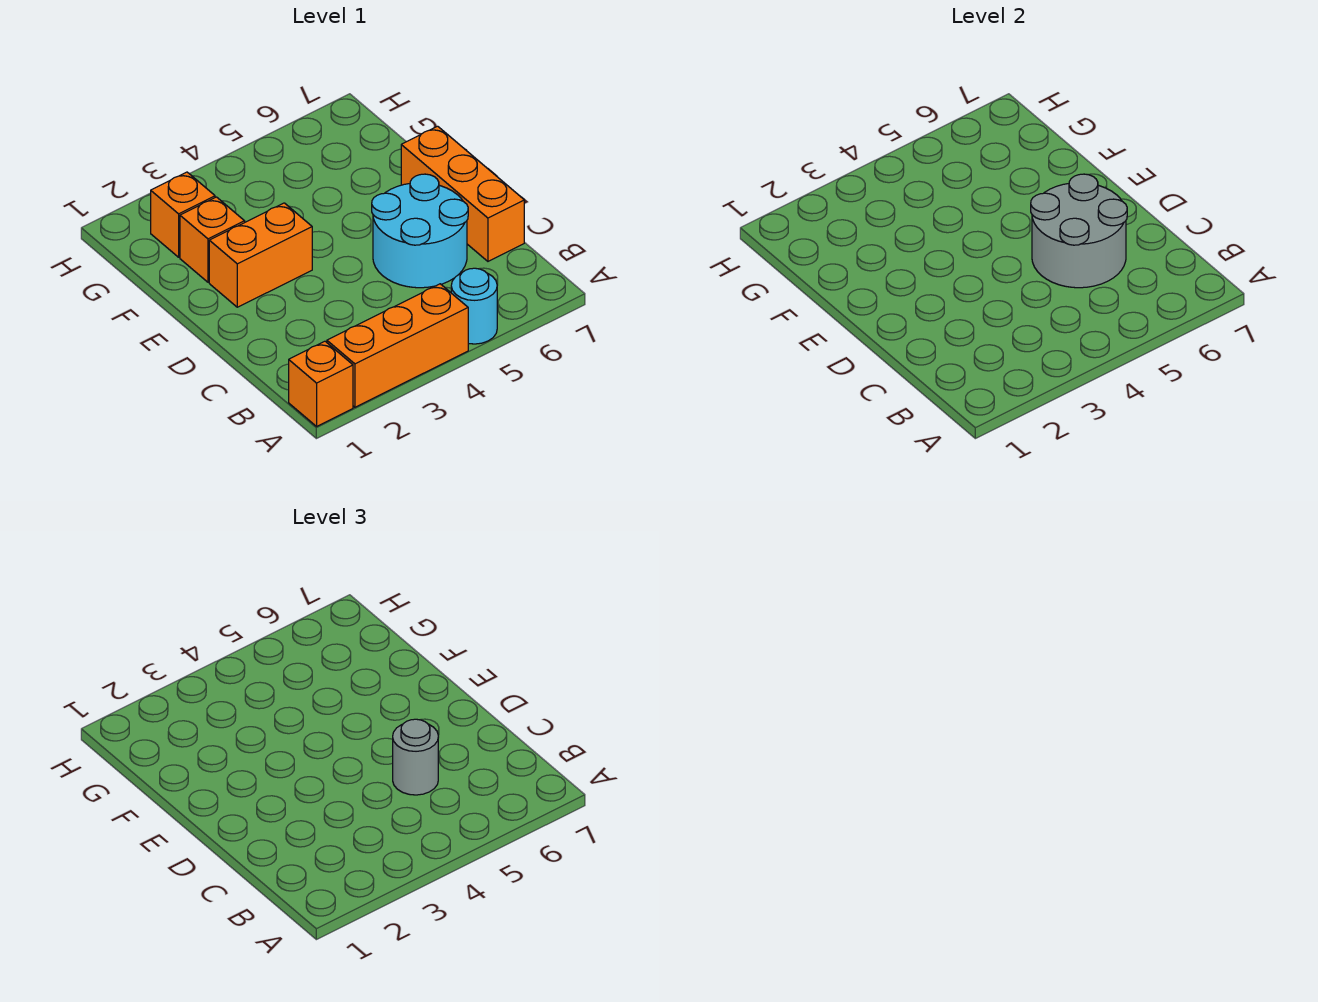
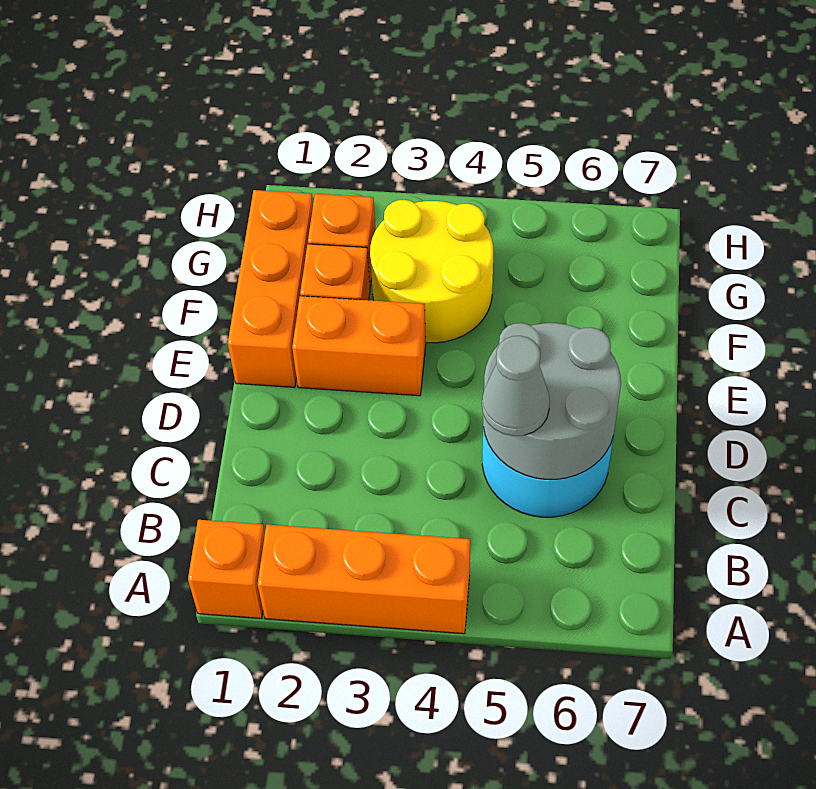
cyan round brick A5 level 1 -> none
grey round brick C5 level 3 -> grey cone C5 level 3
orange brick C7:E7 level 1 -> orange brick E1:G1 level 1
none -> yellow round brick F3:G4 level 1

